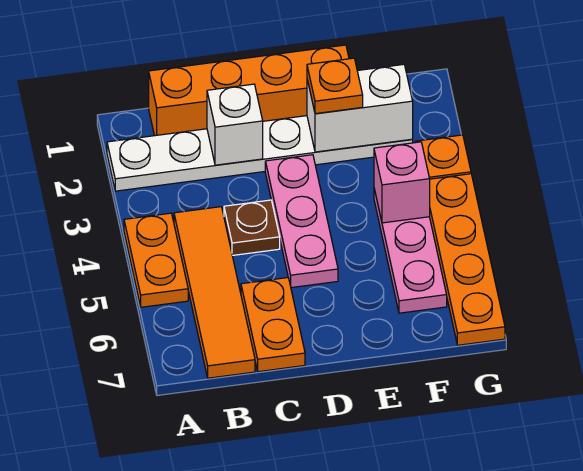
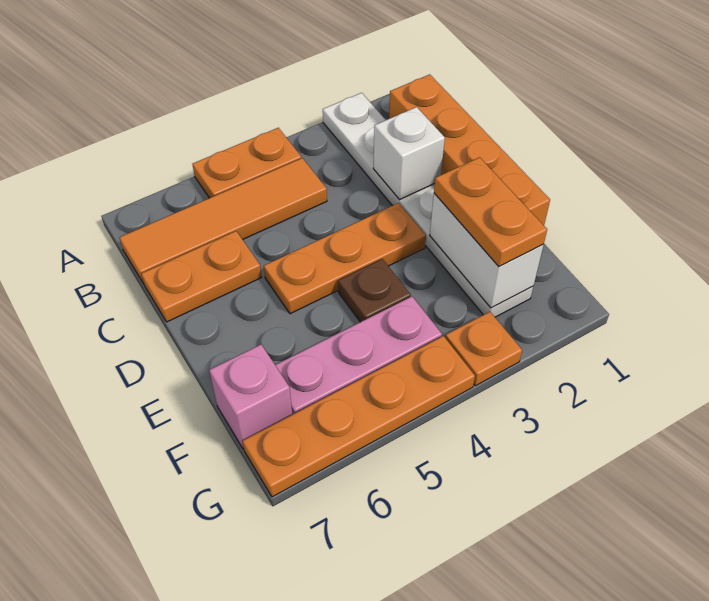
brown plate C4 level 1 -> brown plate E4 level 1
pink plate D3:D5 level 1 -> orange plate D3:D5 level 1
orange plate E2 level 3 -> orange plate E2:F2 level 3
pink brick F4 level 2 -> pink brick F7 level 1

